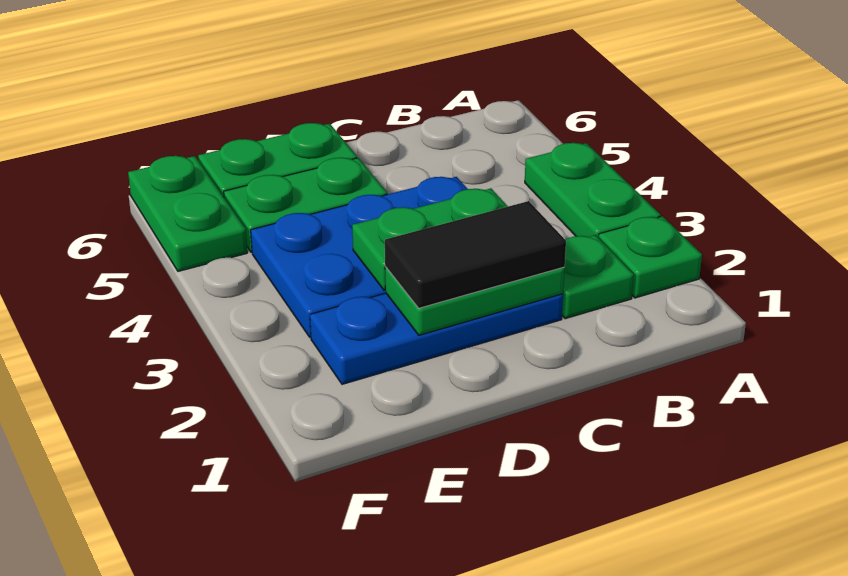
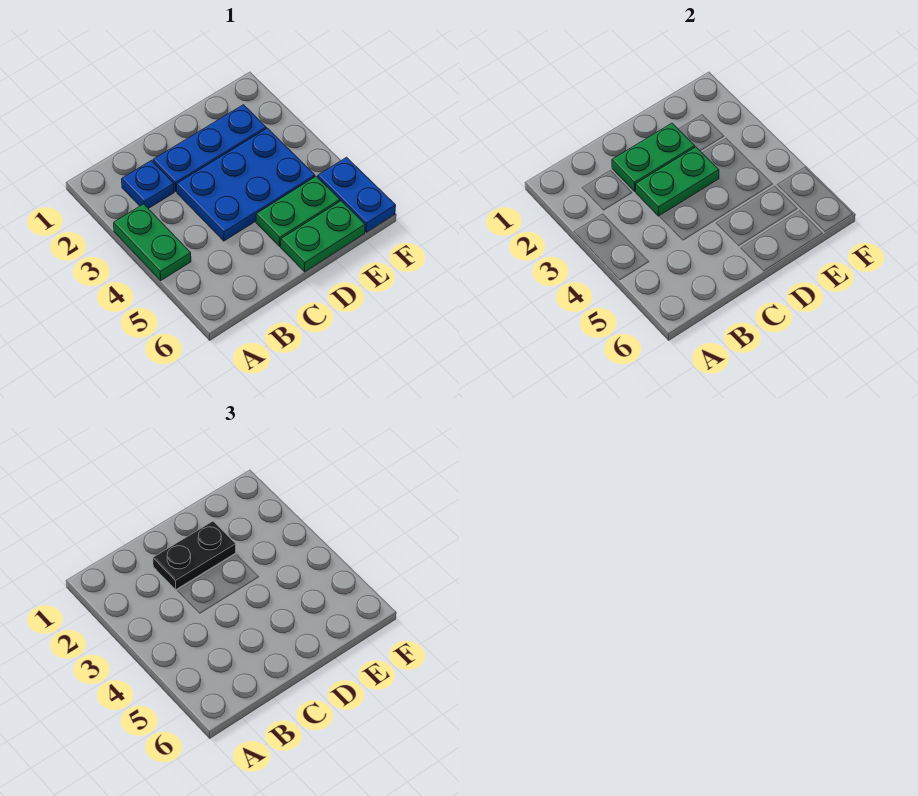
green plate A2 level 1 -> none
green plate B2 level 1 -> blue plate B2 level 1
black tile C2:D2 level 3 -> black plate C2:D2 level 3
green plate F5:F6 level 1 -> blue plate F5:F6 level 1

